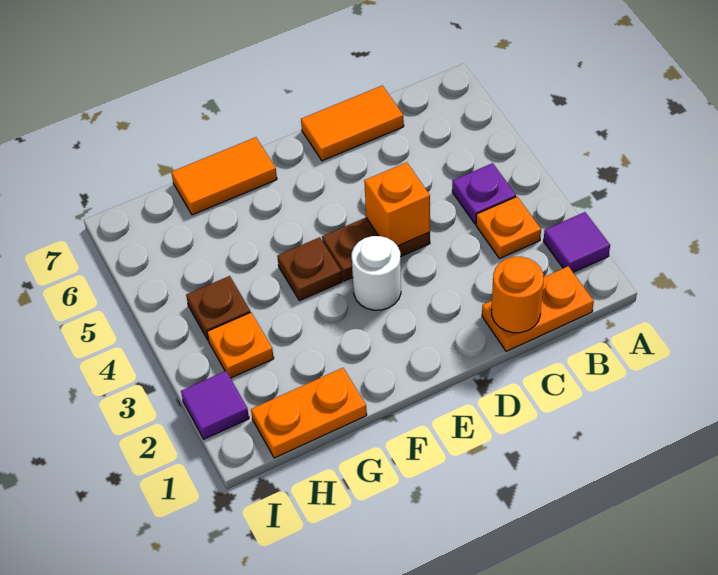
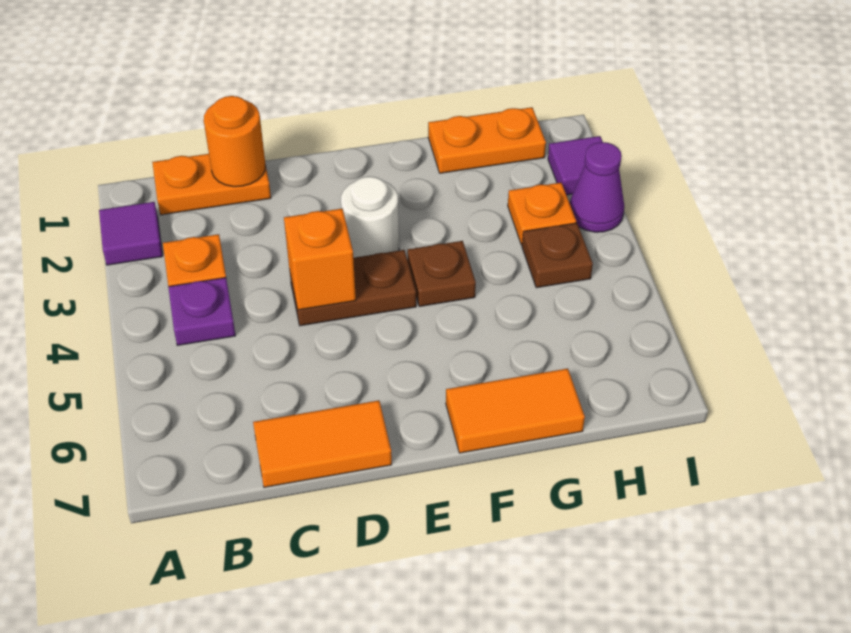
none -> purple cone I3 level 1

